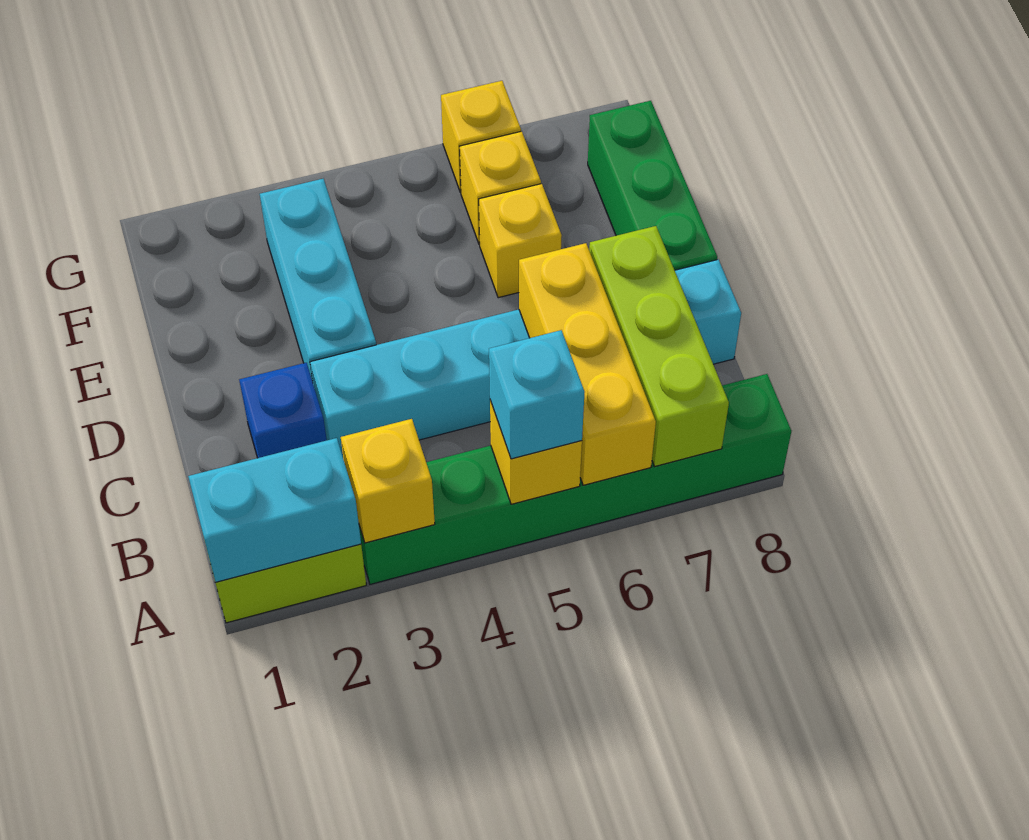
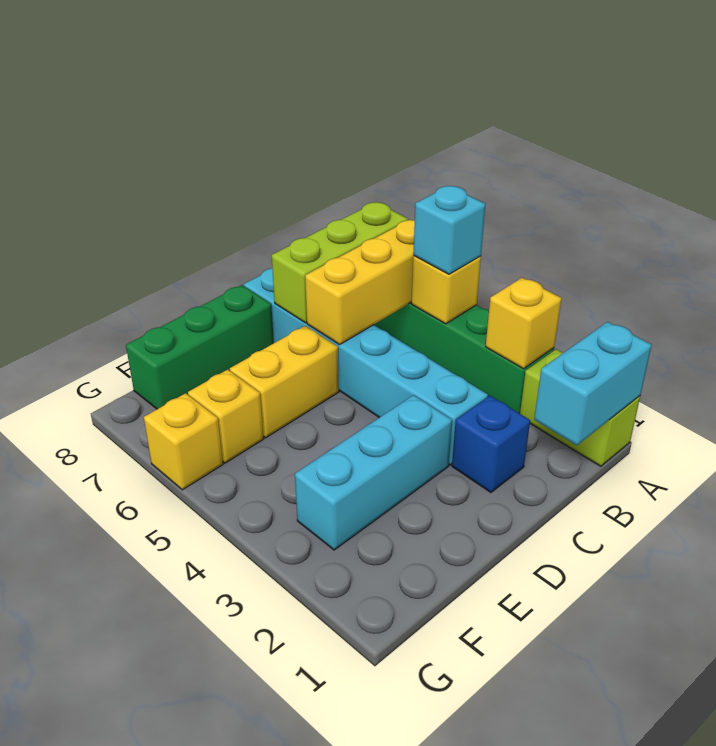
cyan brick A1:A2 level 2 -> cyan brick A1:B1 level 2
yellow brick E6 level 1 -> yellow brick D6:E6 level 1

